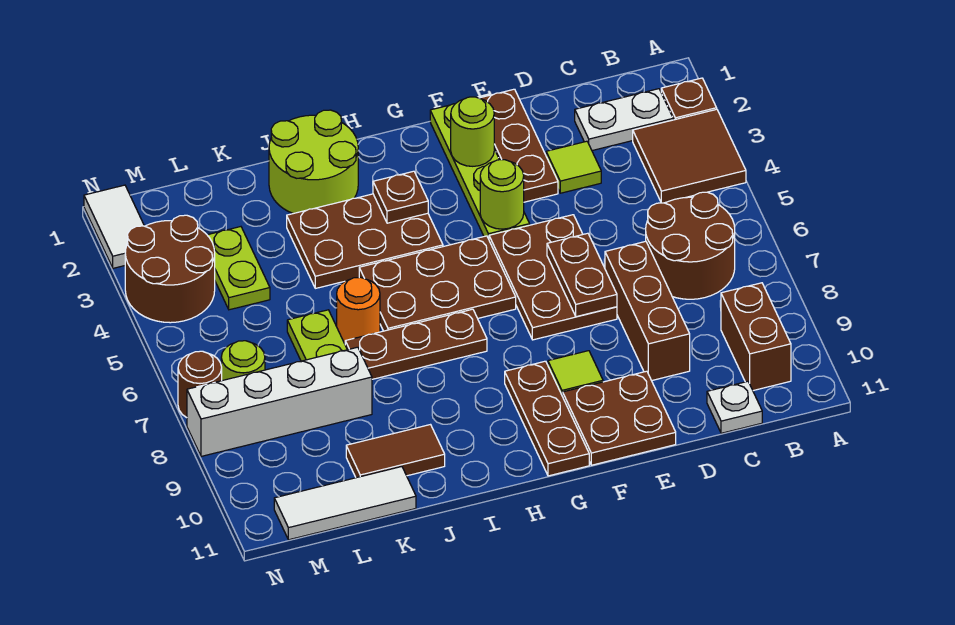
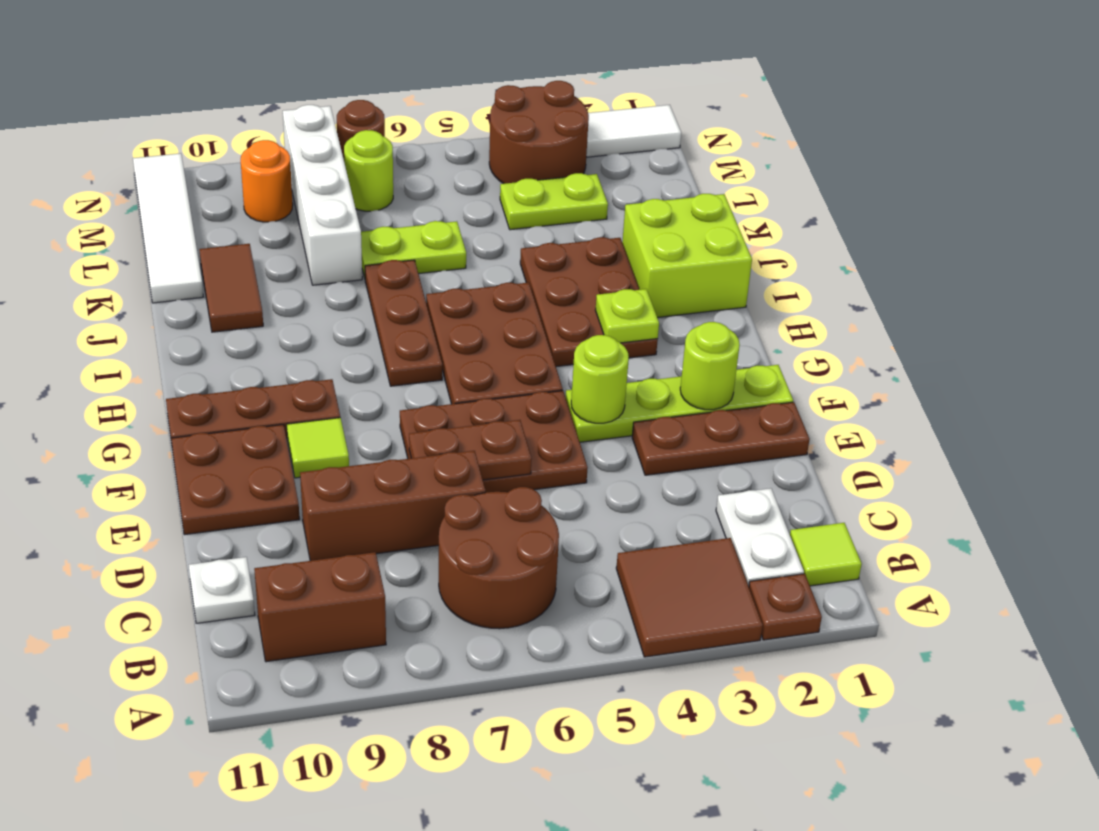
lime tile D3 level 1 -> lime tile B1 level 1
brown plate H3 level 2 -> lime plate H3 level 2
lime round brick I1:J2 level 1 -> lime brick I1:J2 level 1
orange round brick J6 level 1 -> orange round brick M9 level 1
white tile K11:M11 level 1 -> white tile K11:N11 level 1

